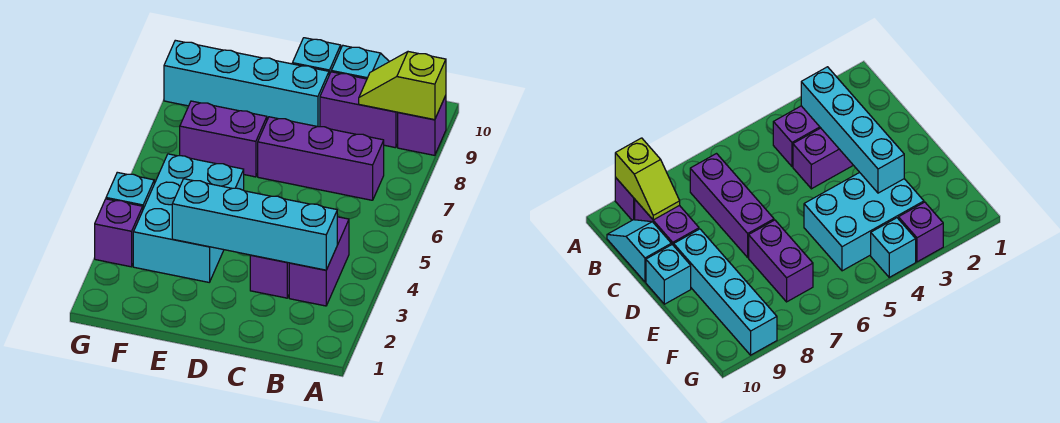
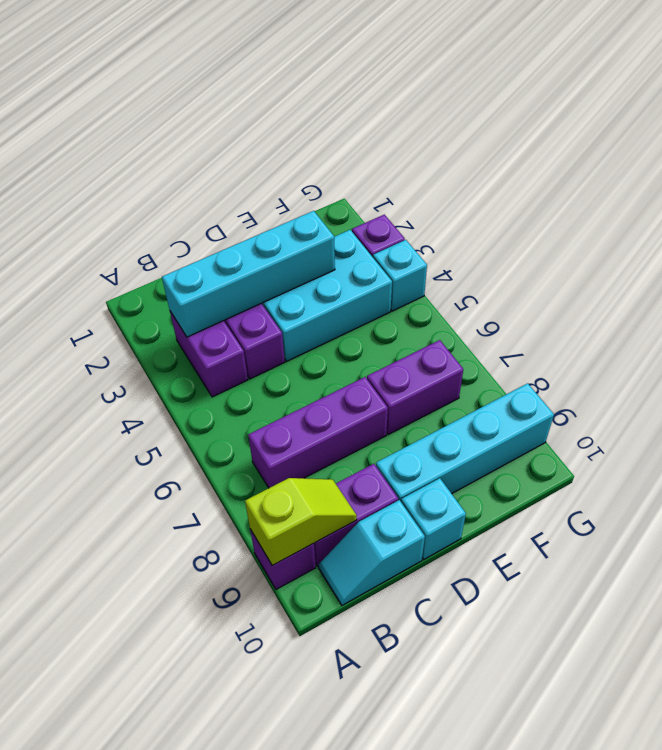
cyan brick E3:F5 level 1 -> cyan brick D3:F4 level 1

